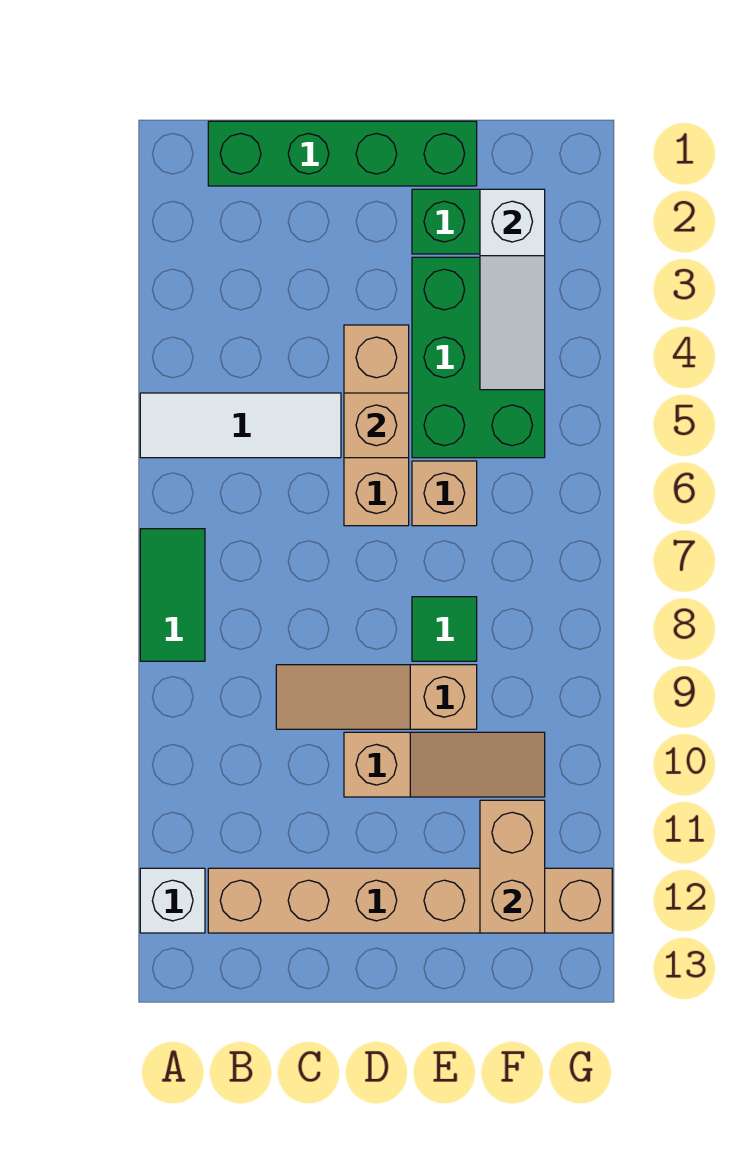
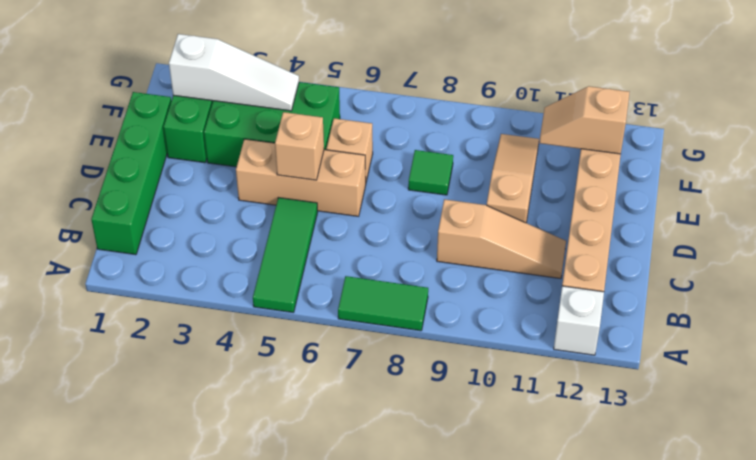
white tile A5:C5 level 1 -> green tile A5:C5 level 1
tan slope C9:E9 level 1 top E -> tan slope C9:C11 level 1 top 9
tan brick F11:F12 level 2 -> tan slope F11:F12 level 2 top 12

